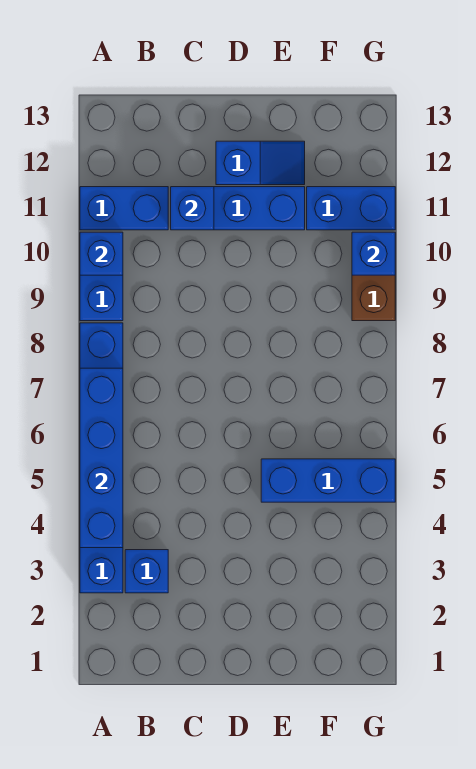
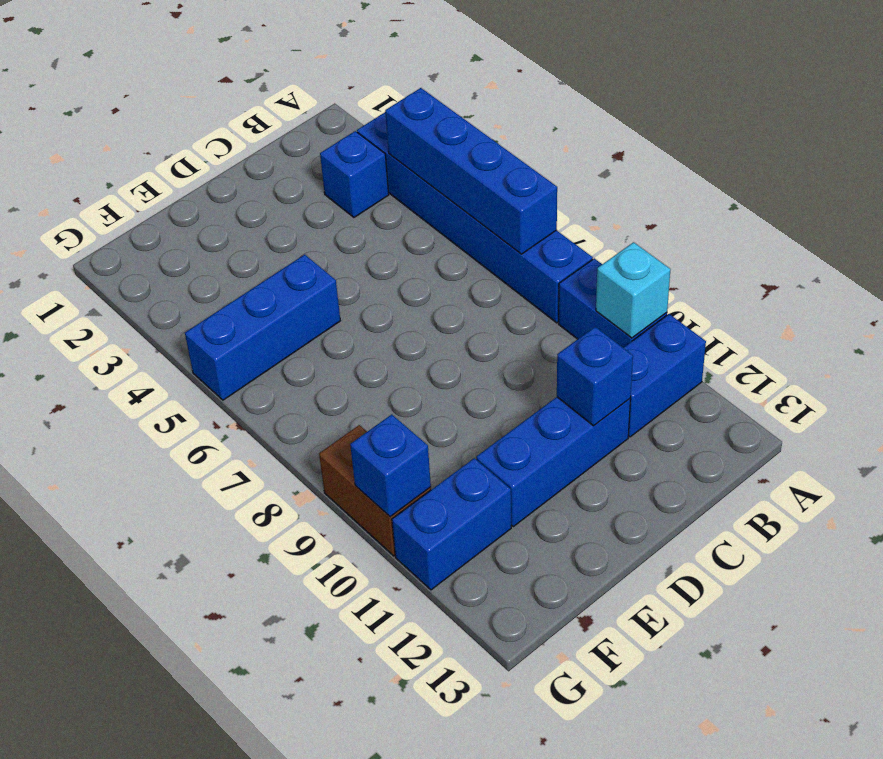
blue brick A10 level 2 -> cyan brick A10 level 2
blue slope D12:E12 level 1 top D -> none

